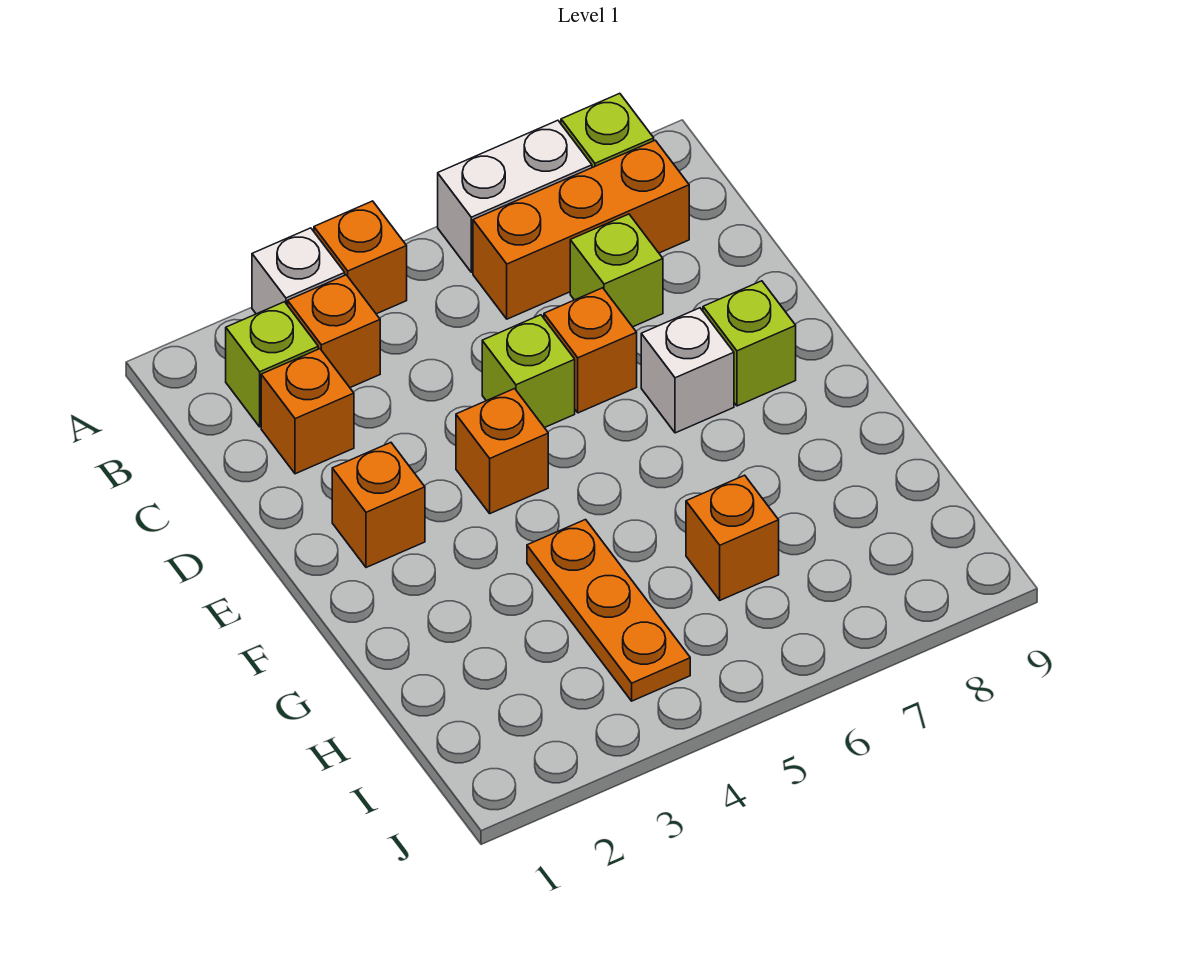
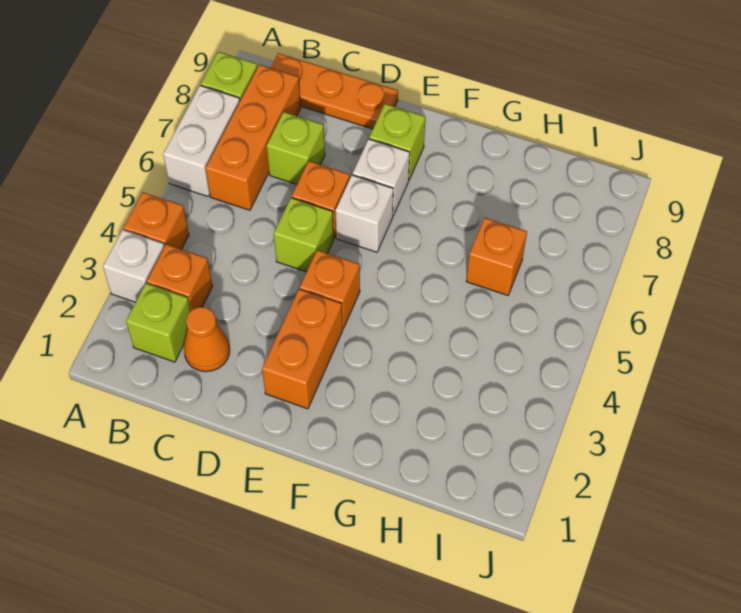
orange brick C2 level 1 -> orange cone C2 level 1
orange brick E2 level 1 -> orange brick E2:E3 level 1
none -> white brick E6 level 1
orange plate G4:I4 level 1 -> orange plate B9:D9 level 1

